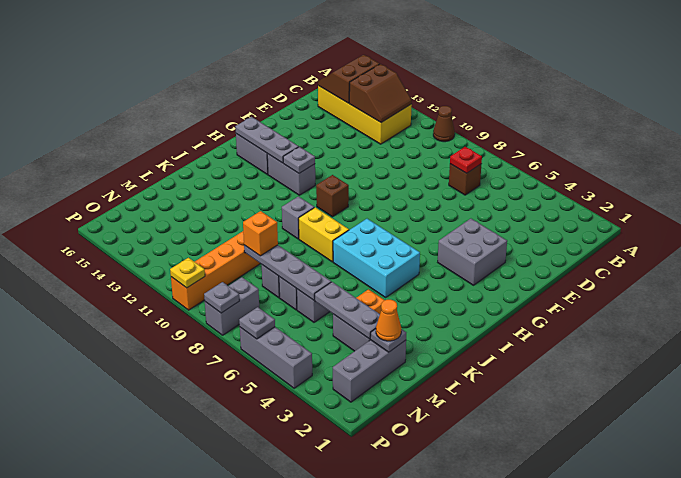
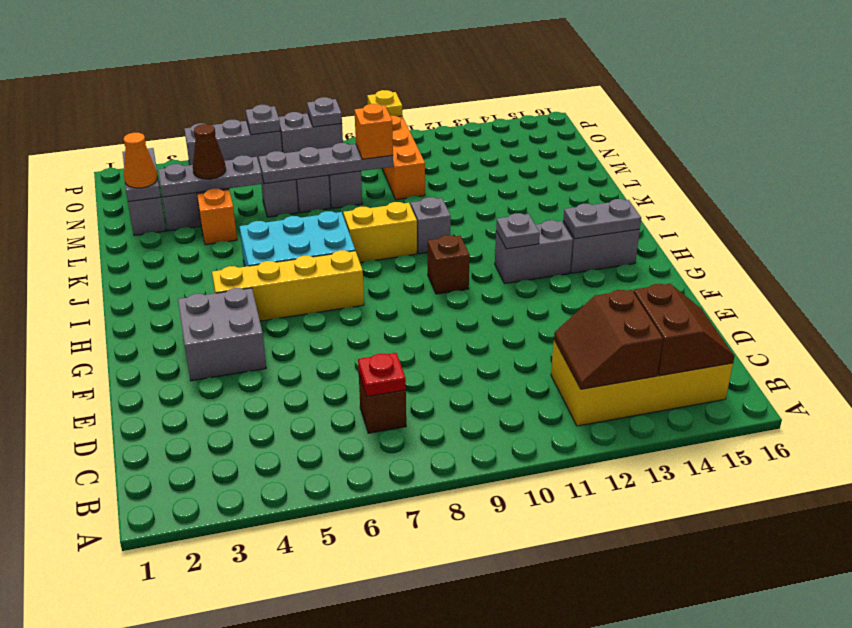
brown cone A10 level 1 -> brown cone M4 level 3
none -> yellow brick H4:H7 level 1
grey plate H13:H15 level 2 -> grey plate H14:H15 level 2
grey brick O8:P8 level 1 -> grey brick P7:P8 level 1

